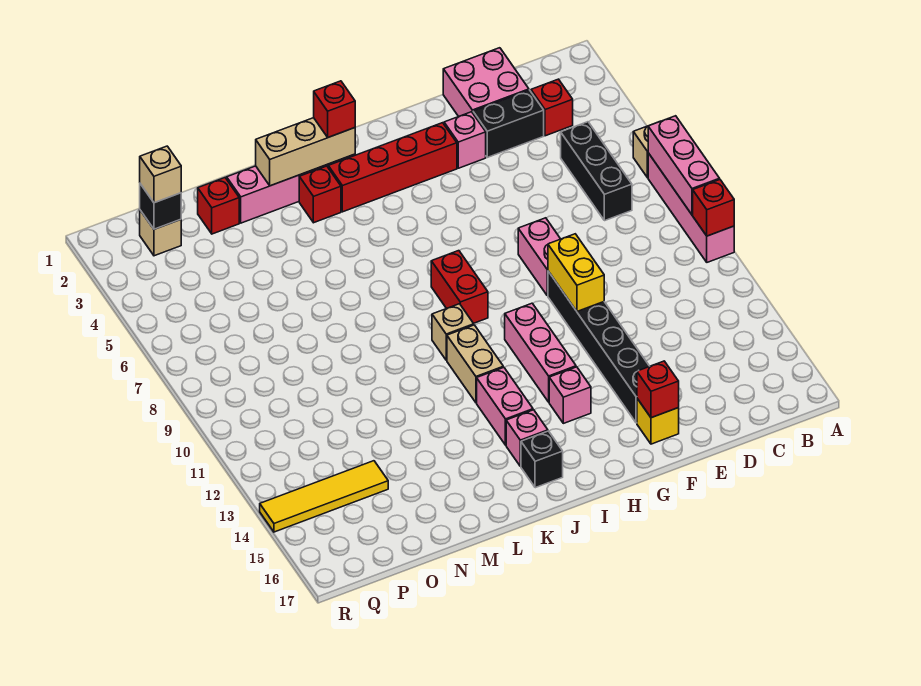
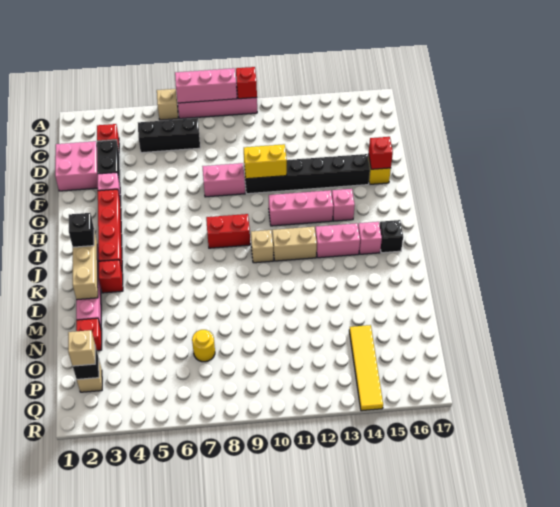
red brick J2 level 3 -> black brick J2 level 3
none -> yellow round brick O7 level 1

